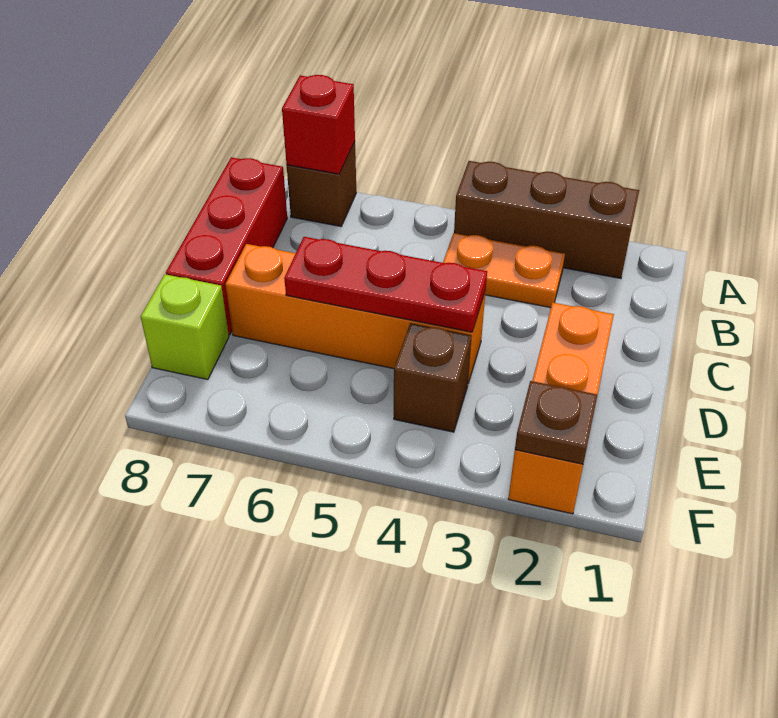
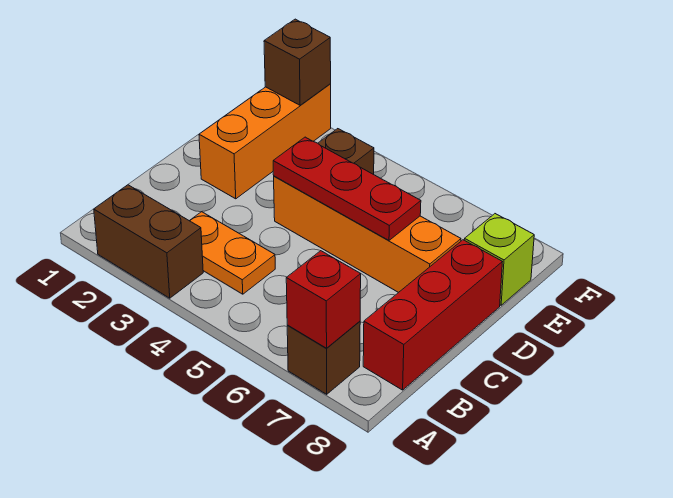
brown brick A2:A4 level 1 -> brown brick A2:A3 level 1
brown plate F2 level 2 -> brown brick F2 level 2

